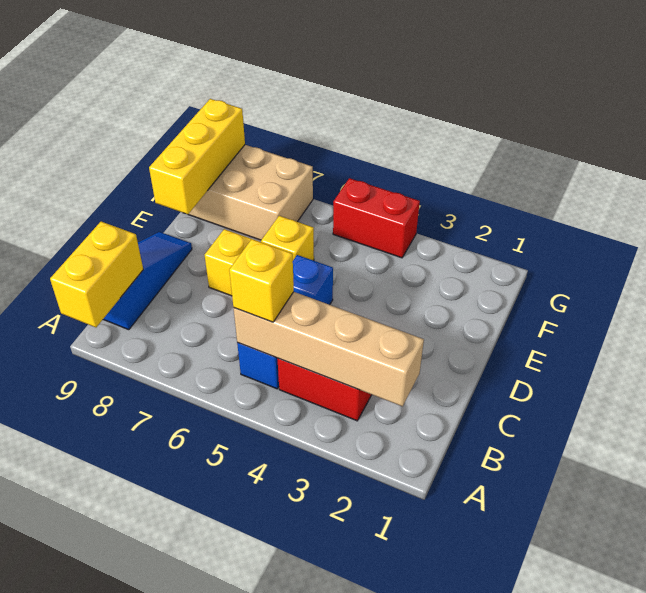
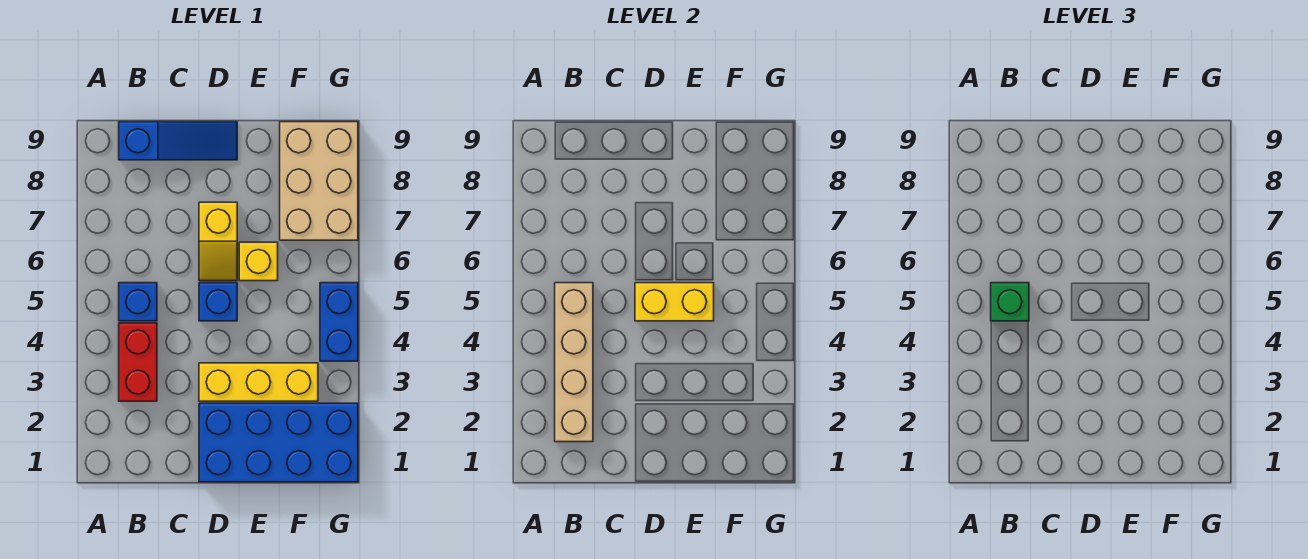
yellow brick A9:B9 level 2 -> yellow brick D5:E5 level 2
yellow brick B5 level 3 -> green brick B5 level 3
none -> blue brick D1:G2 level 1
yellow brick E9:G9 level 2 -> yellow brick D3:F3 level 1
red brick G4:G5 level 1 -> blue brick G4:G5 level 1

